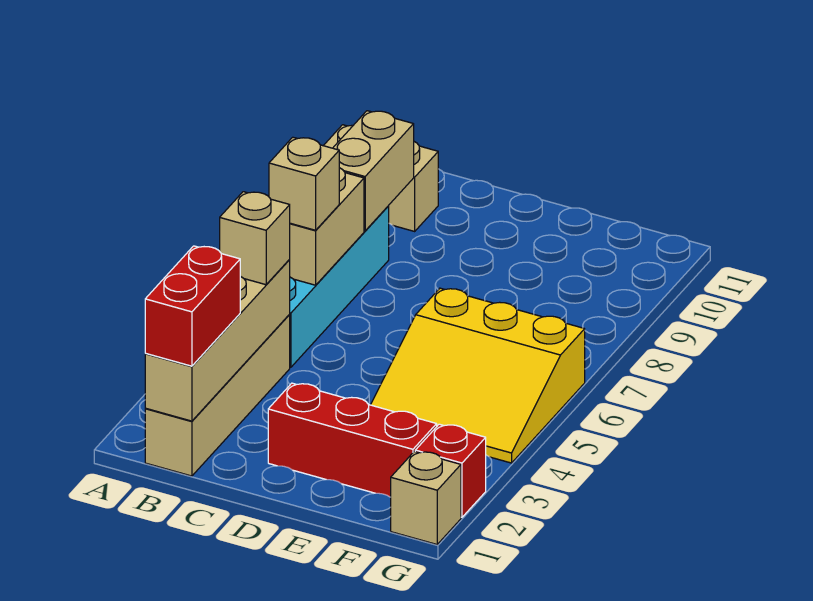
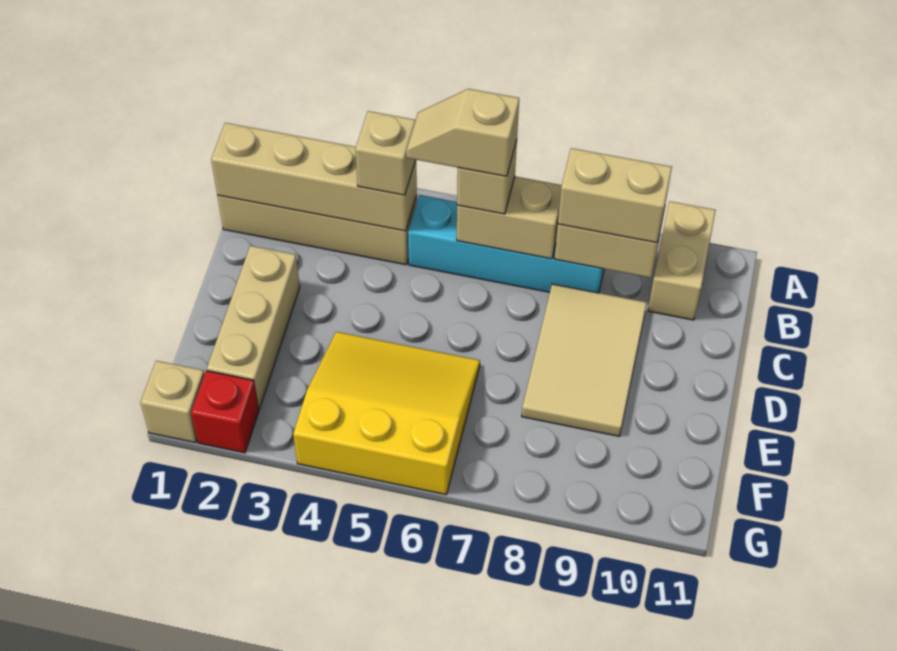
red brick B1:B2 level 3 -> none
none -> tan slope B5:B6 level 4 top 6
none -> tan brick B8:B9 level 3
none -> tan tile C8:E9 level 1
red brick D2:F2 level 1 -> tan brick D2:F2 level 1
yellow slope E4:G6 level 1 top 6 -> yellow slope E4:G6 level 1 top G

